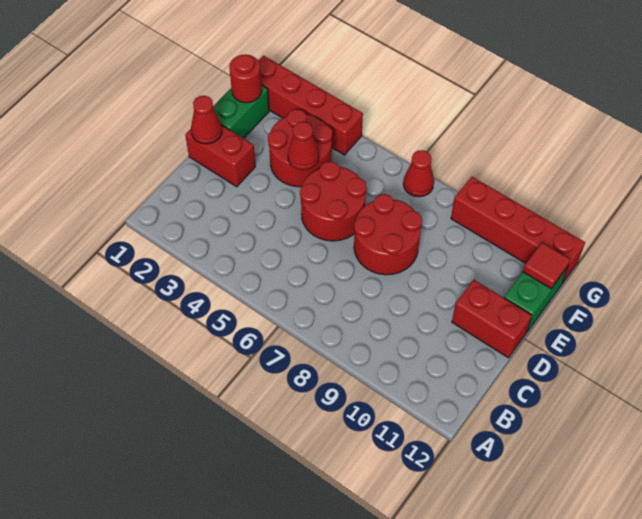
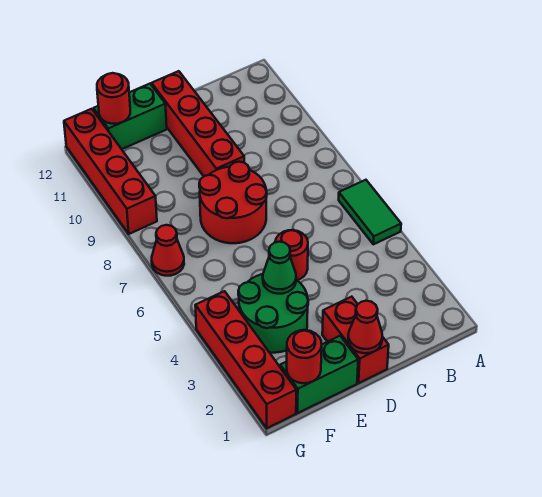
none -> green tile A5:A6 level 1
red round brick D5:E6 level 1 -> red round brick D5 level 1
red brick D11:D12 level 1 -> red brick D9:D12 level 1
red round brick E3:F4 level 1 -> green round brick E3:F4 level 1
red cone E4 level 2 -> green cone E4 level 2
red tile F12 level 2 -> red round brick F12 level 2

